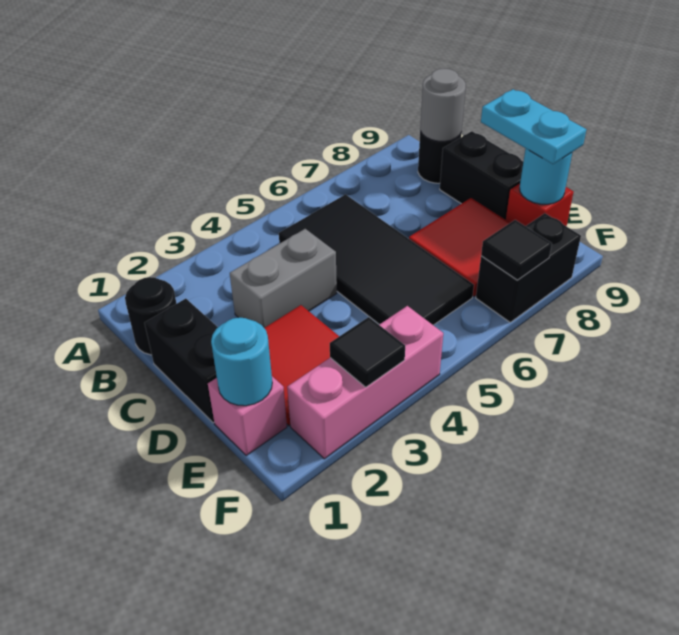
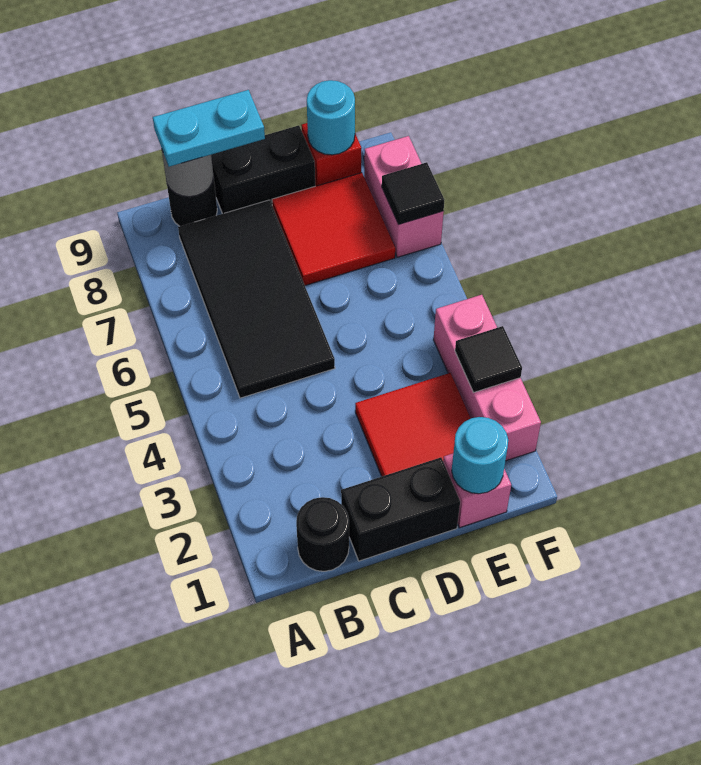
black tile B5:E6 level 1 -> black tile B5:C8 level 1
grey brick C3:C4 level 1 -> none
cyan plate D9:E9 level 3 -> cyan plate B9:C9 level 3
black brick F7:F8 level 1 -> pink brick F7:F8 level 1

